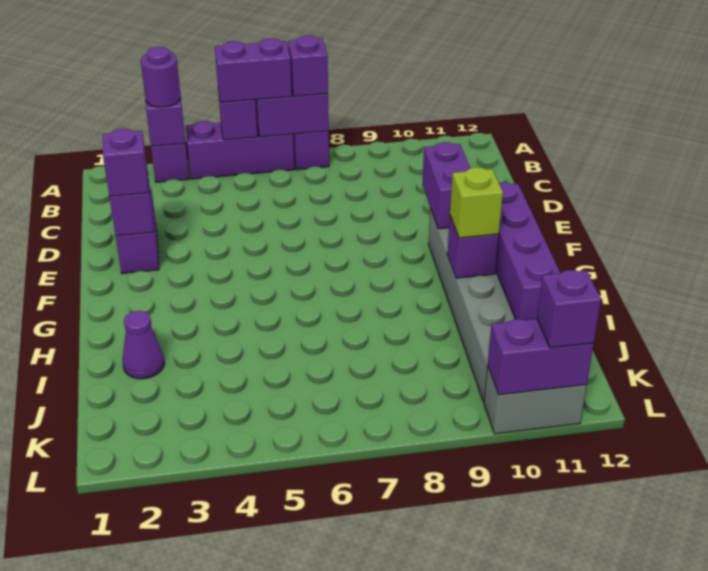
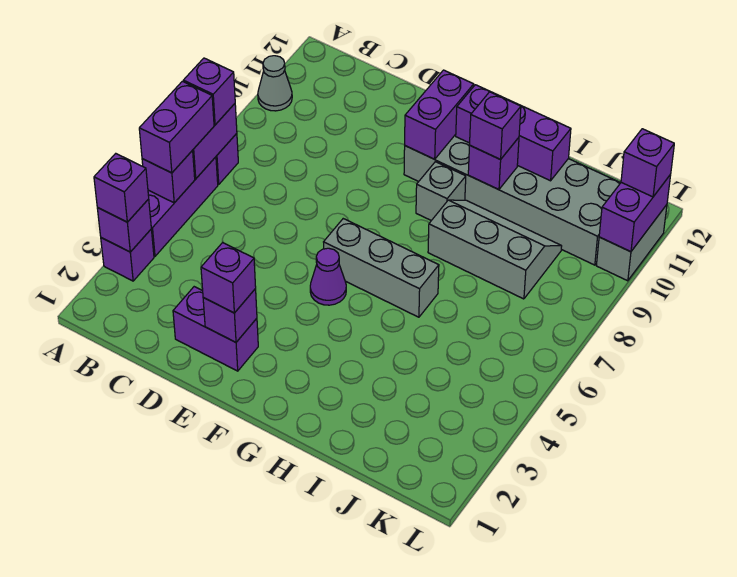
purple round brick A3 level 3 -> purple brick A3 level 3
none -> grey cone A10 level 1
purple brick E10:F10 level 2 -> purple brick F10:F11 level 2
none -> grey brick F6:H6 level 1
none -> grey brick G9 level 1
purple brick G11:J11 level 2 -> purple brick G11:I11 level 2
none -> grey slope H8:J9 level 1 top 8
lime brick H10 level 3 -> purple brick H10 level 3
purple cone I2 level 1 -> purple cone F5 level 1

